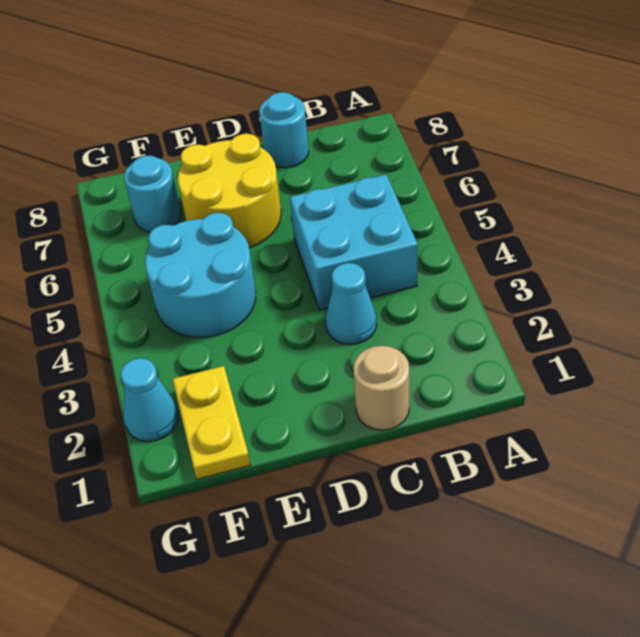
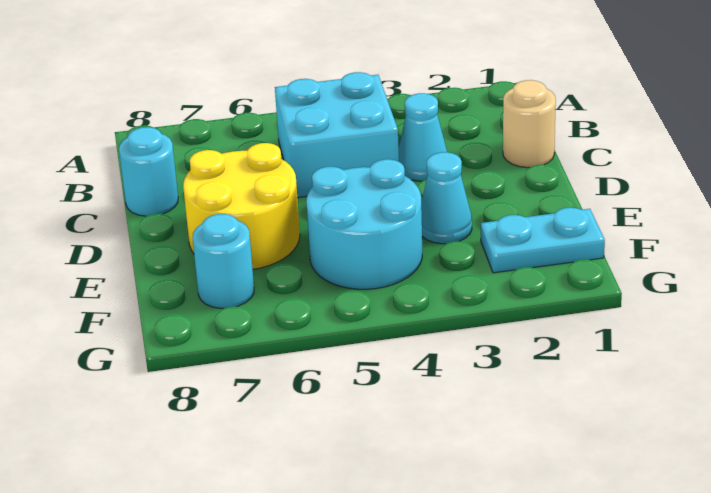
yellow plate F1:F2 level 1 -> cyan plate F1:F2 level 1
cyan cone G2 level 1 -> cyan cone E3 level 1

